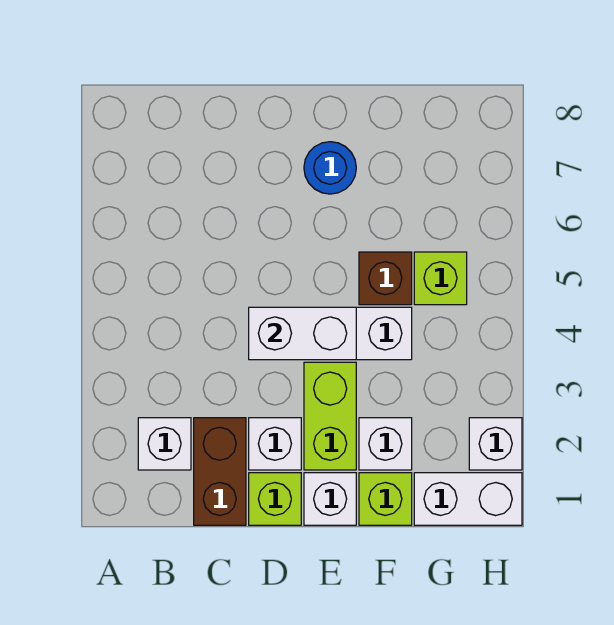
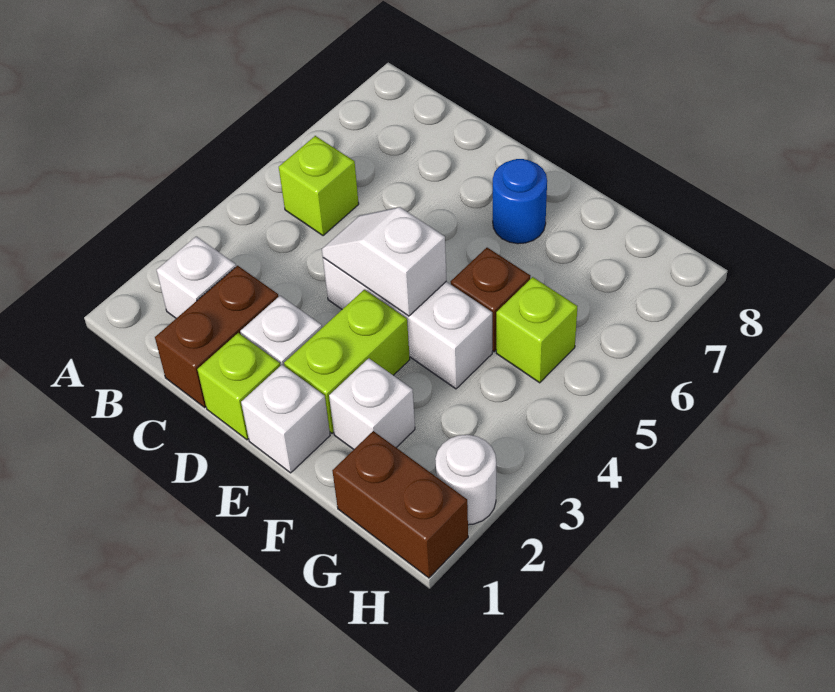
white brick D4:E4 level 2 -> white slope D4:E4 level 2 top E
lime brick F1 level 1 -> lime brick B5 level 1
white brick G1:H1 level 1 -> brown brick G1:H1 level 1
white brick H2 level 1 -> white round brick H2 level 1

